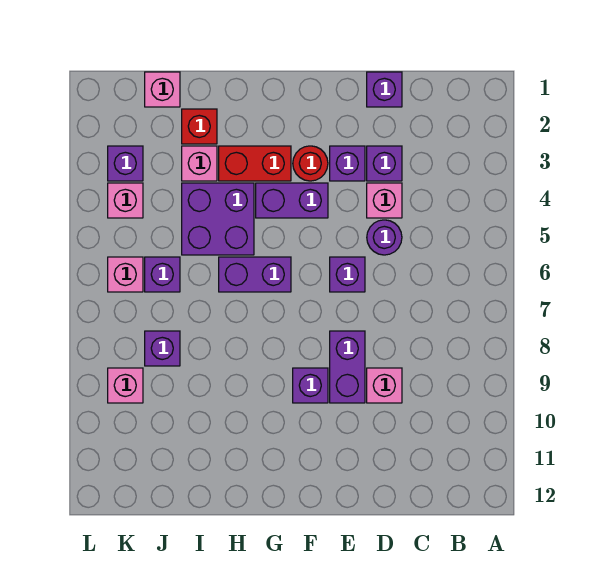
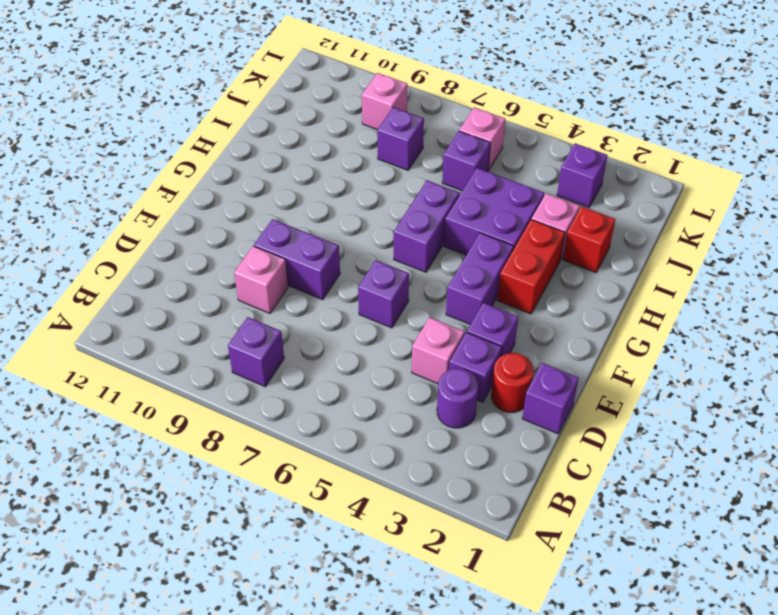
purple round brick D5 level 1 -> purple round brick C3 level 1
red round brick F3 level 1 -> red round brick D2 level 1
purple brick F9 level 1 -> purple brick B8 level 1
pink brick J1 level 1 -> none
pink brick K4 level 1 -> none

